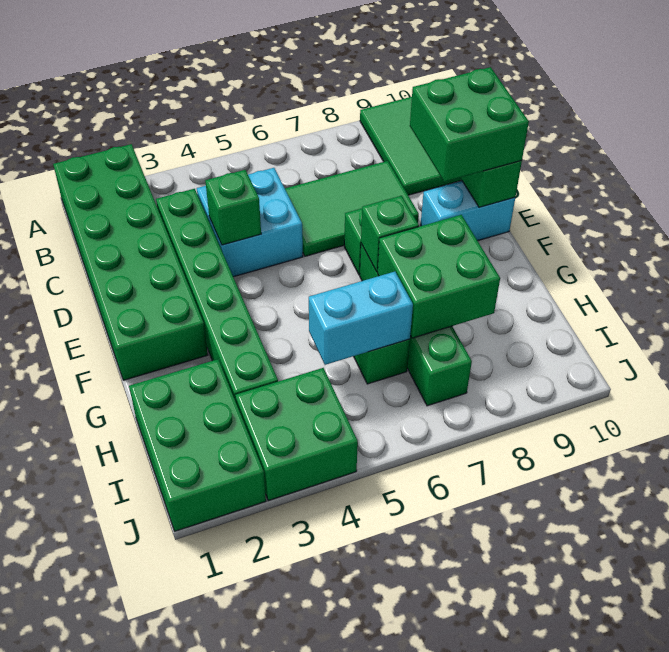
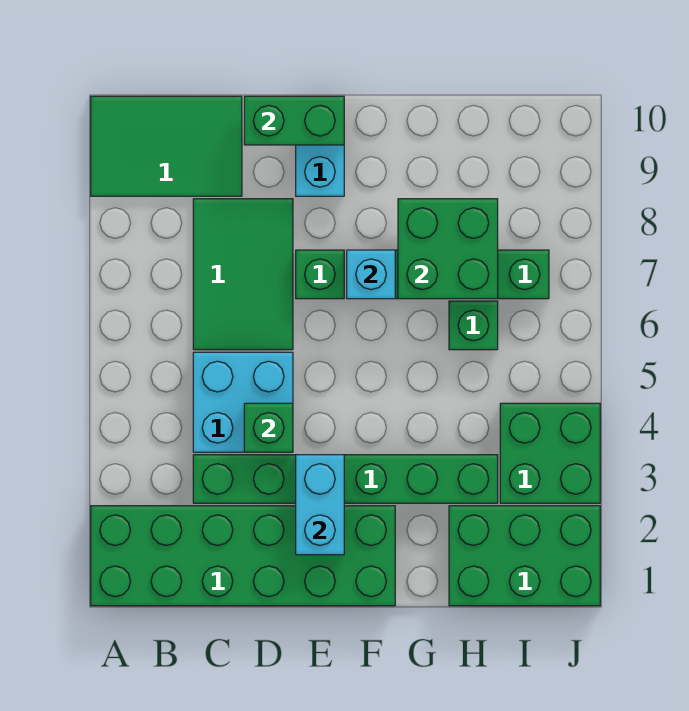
green brick D9:E10 level 3 -> none
green brick F7 level 2 -> cyan brick F7 level 2
cyan brick H5:H6 level 2 -> cyan brick E2:E3 level 2

